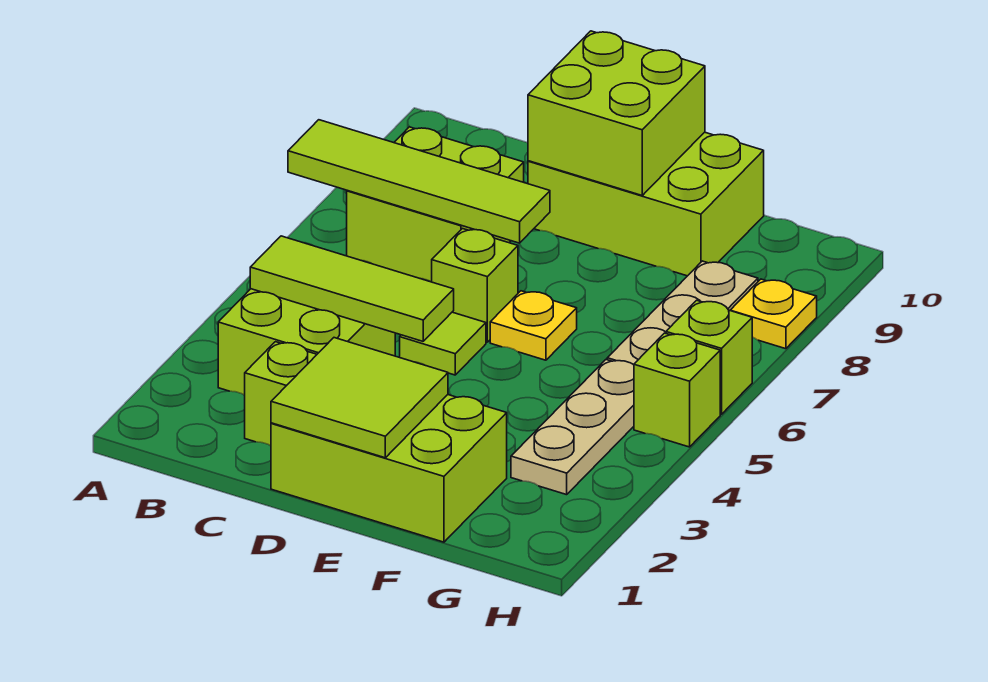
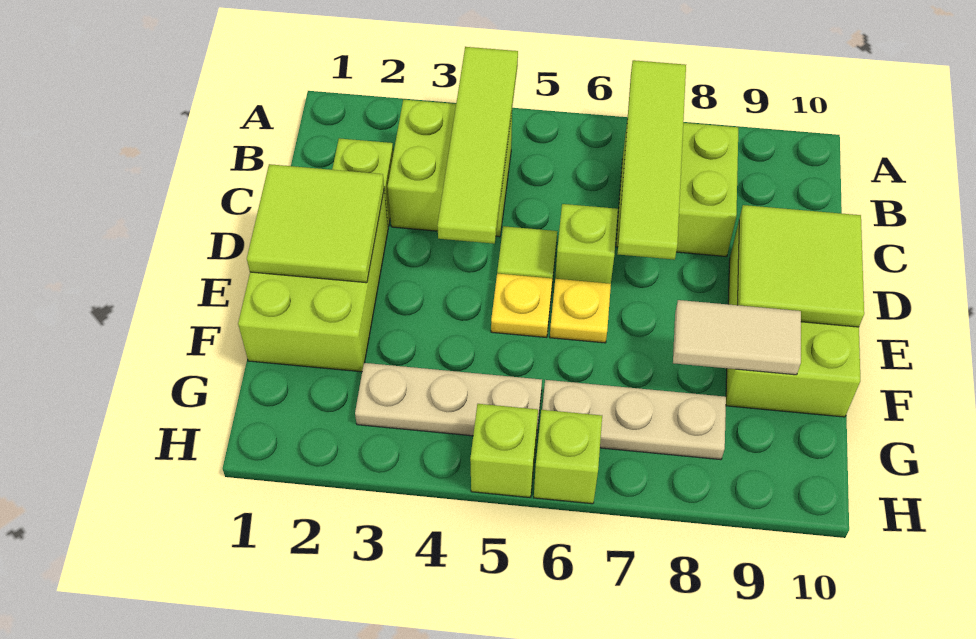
lime tile B4:D4 level 2 -> lime tile A4:D4 level 2
lime brick D9:E10 level 2 -> lime tile D9:E10 level 2
none -> tan tile F8:F9 level 2
yellow plate H8 level 1 -> yellow plate E5 level 1

